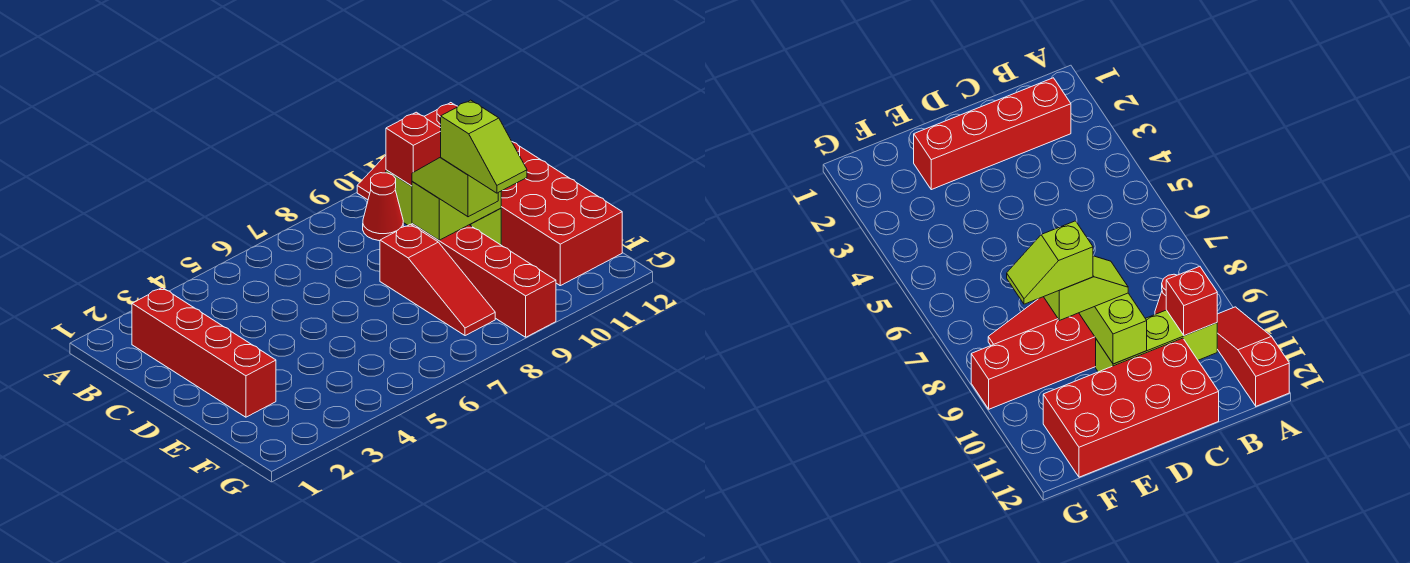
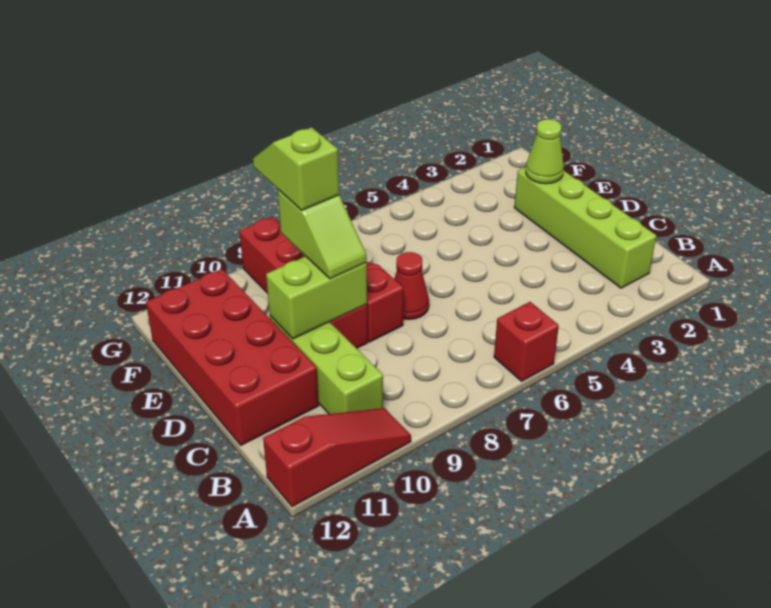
red brick B2:E2 level 1 -> lime brick B2:E2 level 1
red cone B9 level 1 -> red cone D7 level 1
red brick B10 level 2 -> red brick A6 level 1
none -> lime cone E2 level 2

